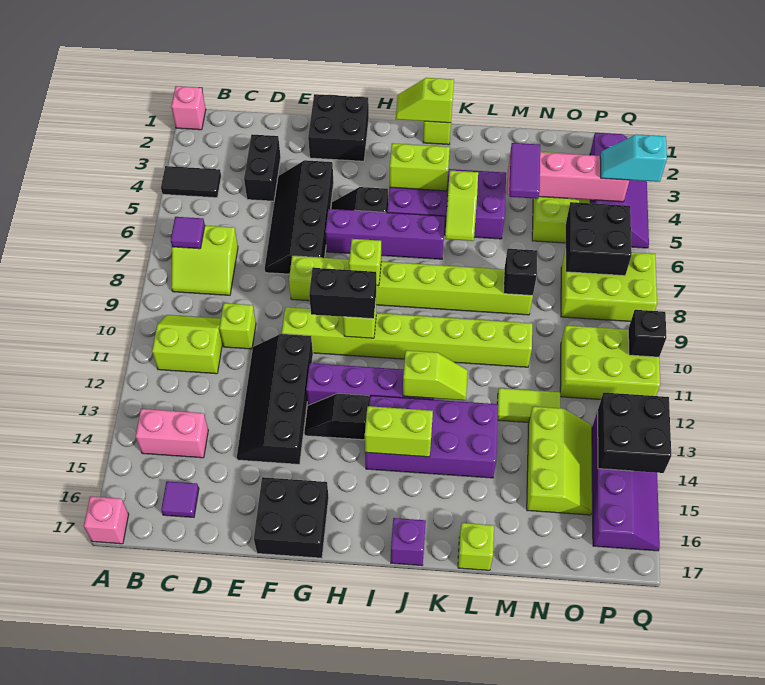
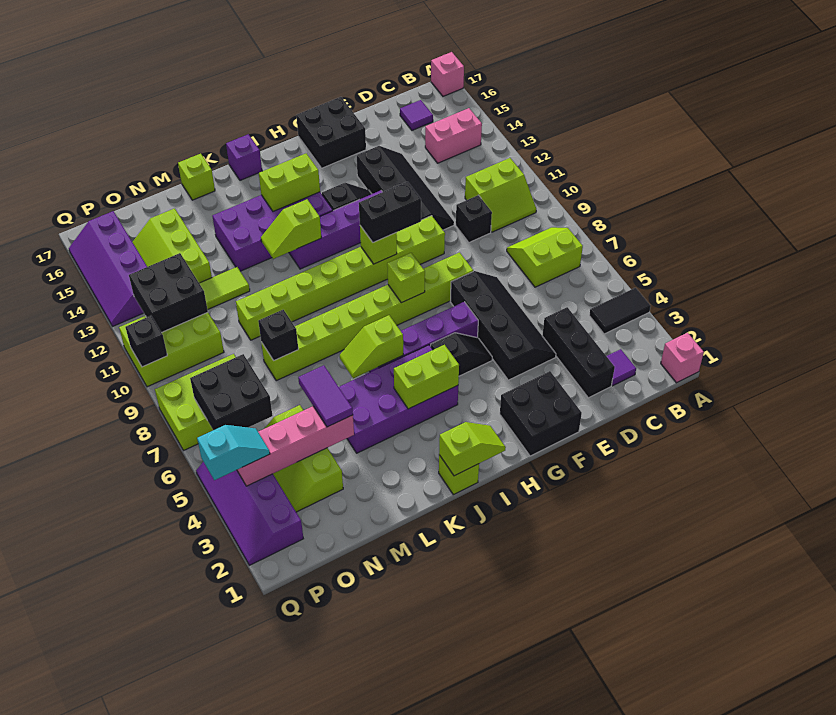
purple tile B7 level 2 -> purple tile C2 level 1
black brick D3:D4 level 1 -> black brick D2:D4 level 1
lime brick D10 level 1 -> black brick D10 level 1
lime slope K5:K6 level 2 top 5 -> lime slope J6:K6 level 2 top J
black brick P13:Q14 level 2 -> black brick O11:P12 level 2

